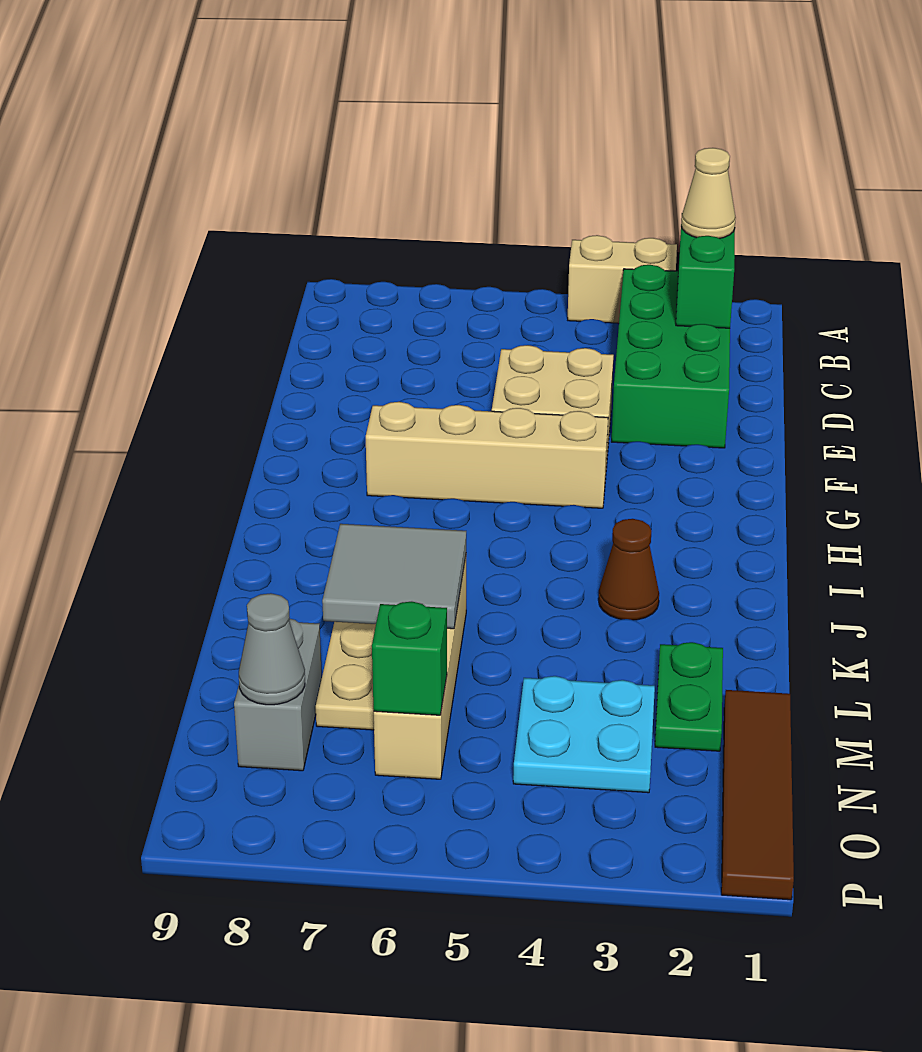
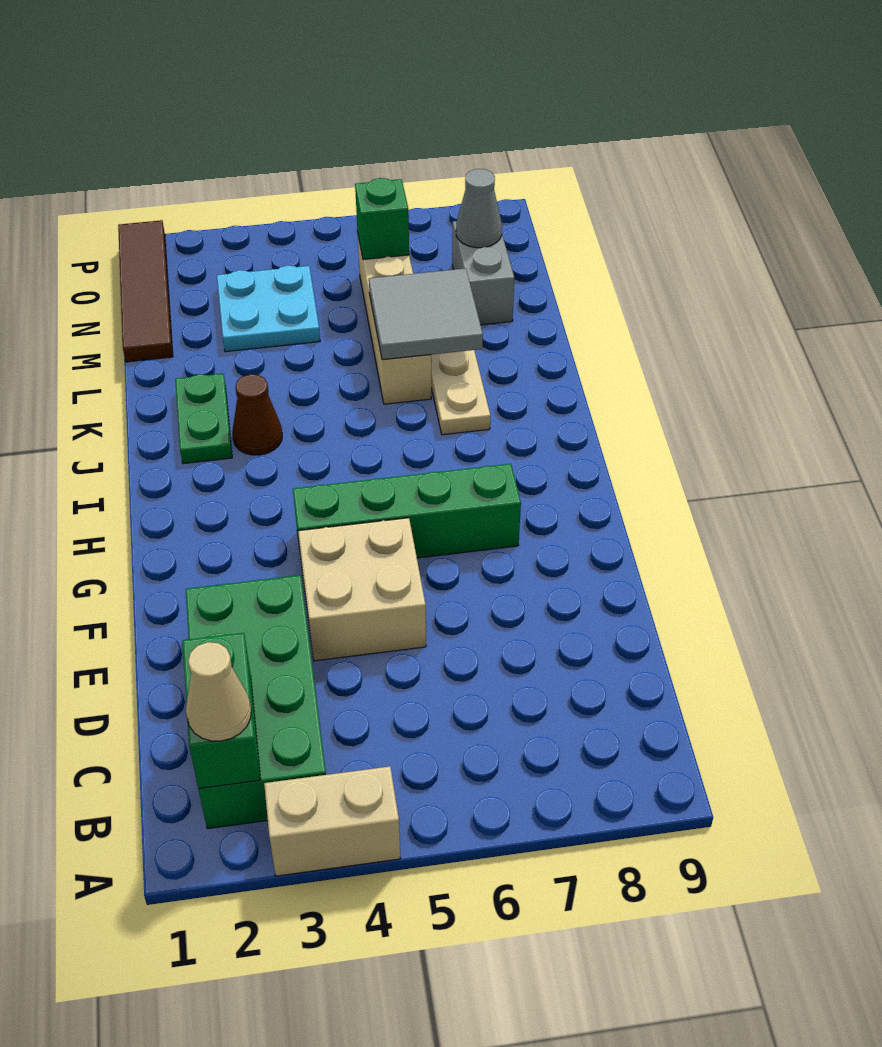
tan brick G4:G7 level 1 -> green brick G4:G7 level 1
green plate L2:M2 level 1 -> green plate J2:K2 level 1

